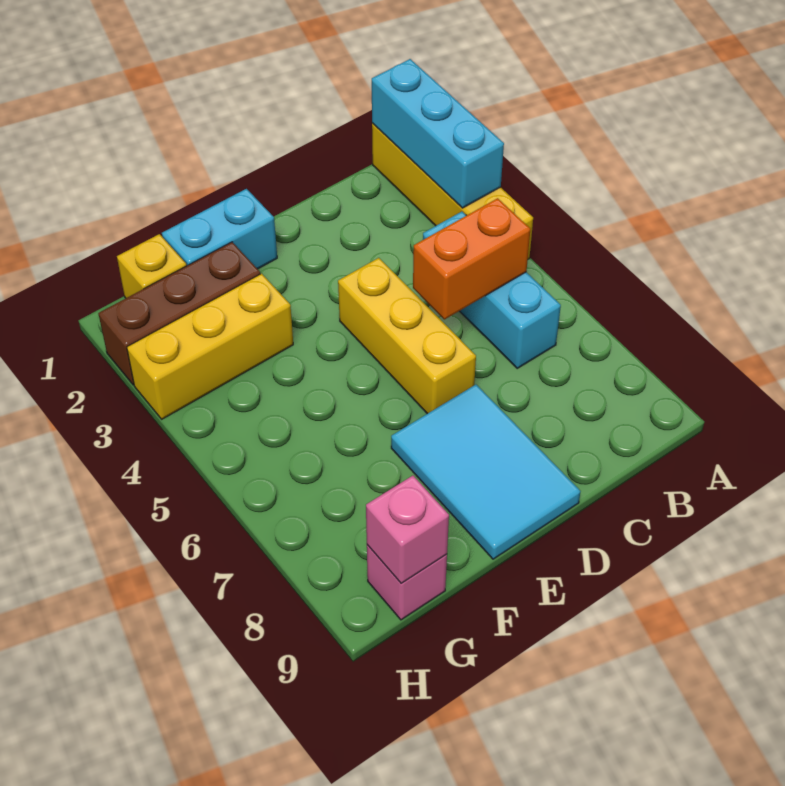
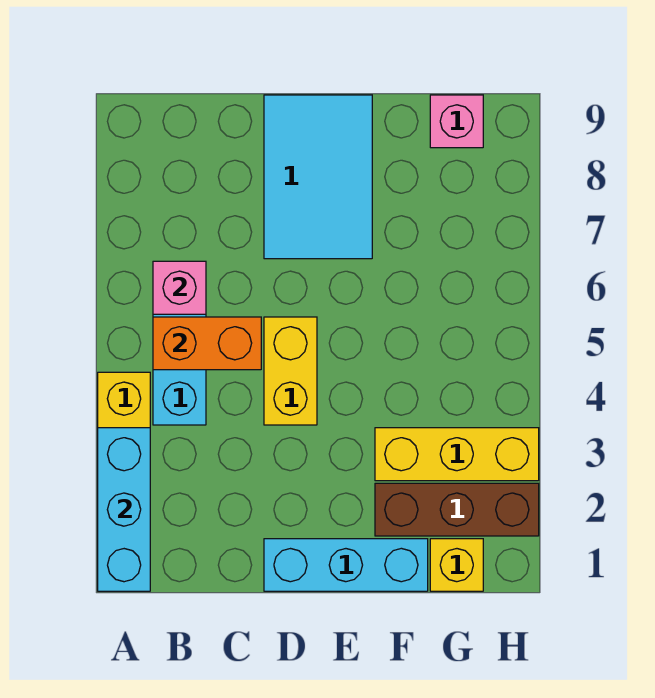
yellow brick D4:D6 level 1 -> yellow brick D4:D5 level 1
cyan brick E1:F1 level 1 -> cyan brick D1:F1 level 1
pink brick G9 level 2 -> pink brick B6 level 2

